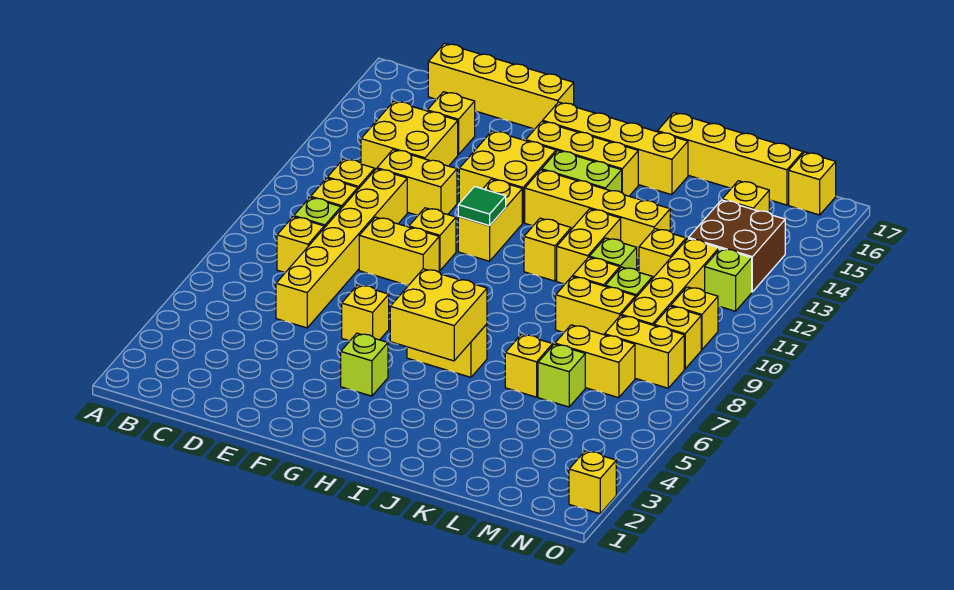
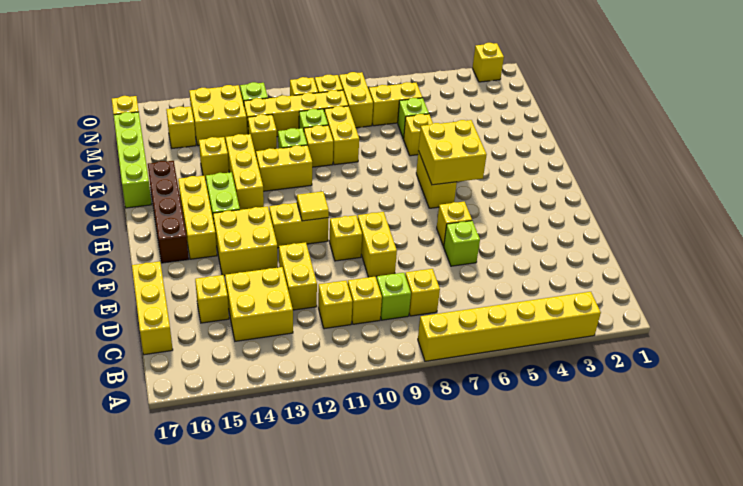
yellow brick C17:F17 level 1 -> yellow brick C17:E17 level 1
yellow brick D6:D11 level 1 -> yellow brick A3:A8 level 1
lime brick G4 level 1 -> lime brick E6 level 1
green tile G11 level 2 -> yellow tile G11 level 2
yellow brick G16:J16 level 1 -> brown brick G16:J16 level 1
yellow brick H13:K13 level 1 -> yellow brick I13:K13 level 1
yellow brick I11 level 1 -> yellow brick K14 level 1
yellow brick J17:M17 level 1 -> lime brick J17:M17 level 1
yellow brick L7:M7 level 1 -> yellow brick M6:M7 level 1
brown brick M13:N14 level 1 -> yellow brick M13:N14 level 1

